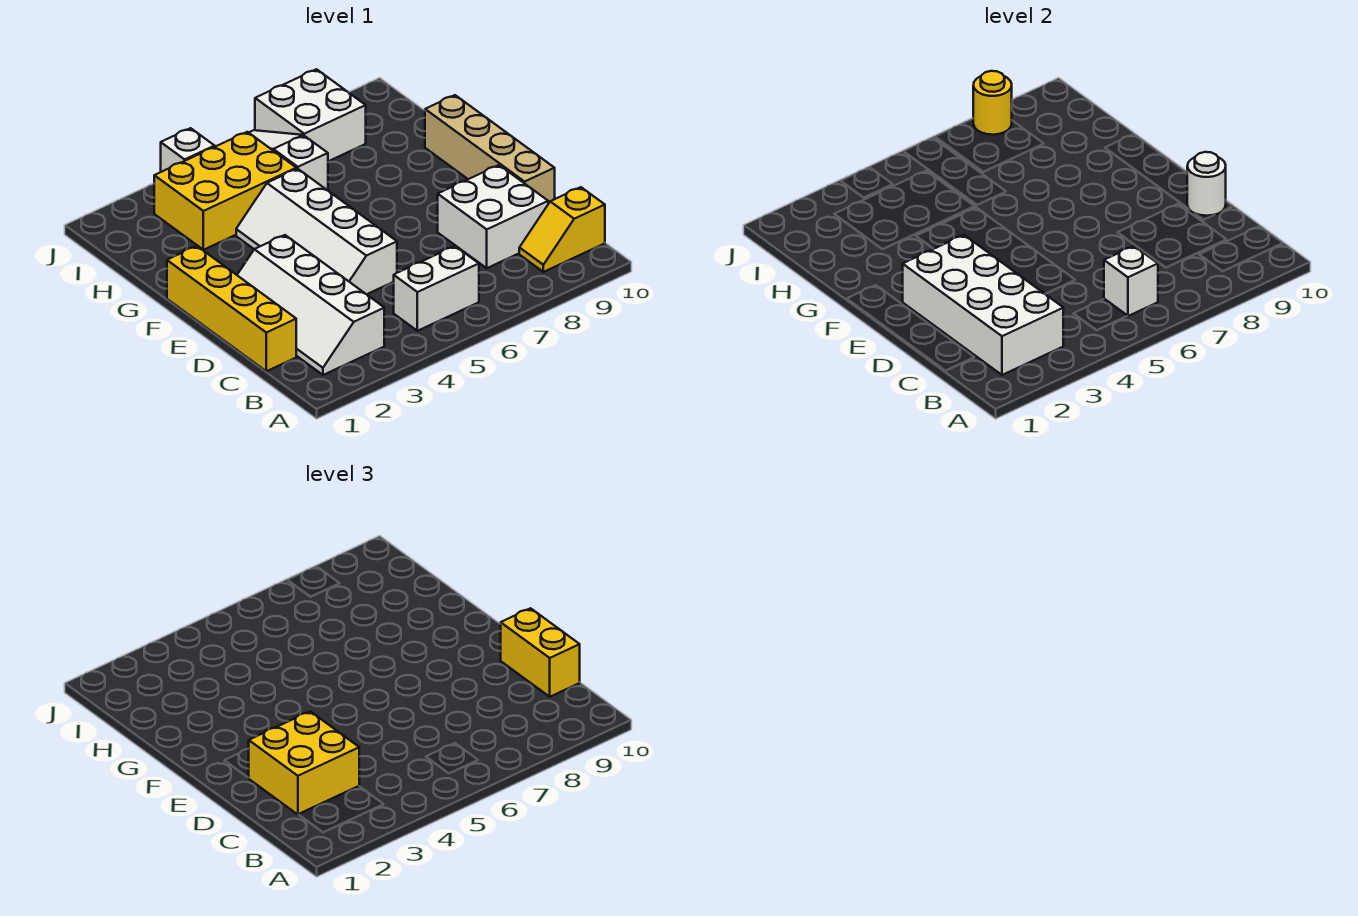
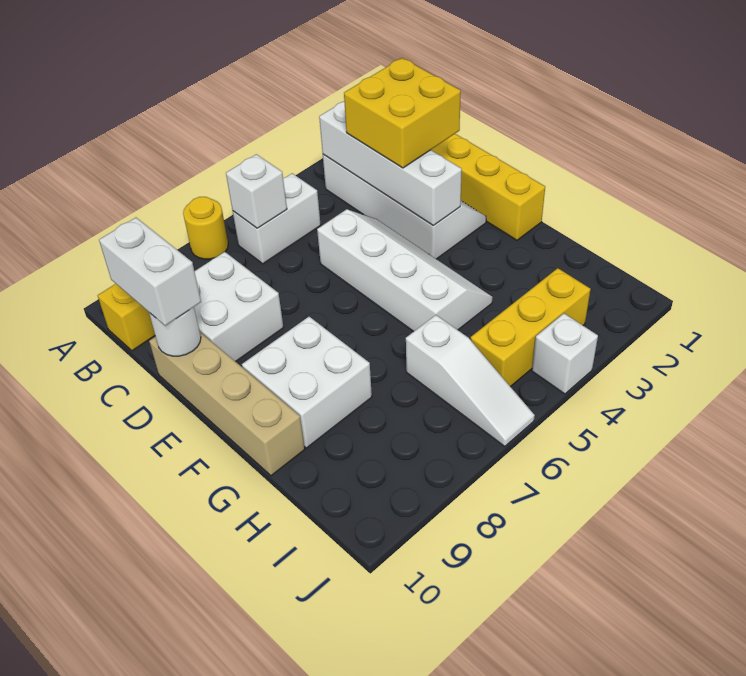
white brick B2:E3 level 2 -> white brick B3:E3 level 2
yellow brick C10:D10 level 3 -> white brick C10:D10 level 3
yellow brick H3:I5 level 1 -> yellow brick I3:I5 level 1
white brick I7:J8 level 1 -> white brick F8:G9 level 1
yellow round brick J8 level 2 -> yellow round brick A7 level 1

